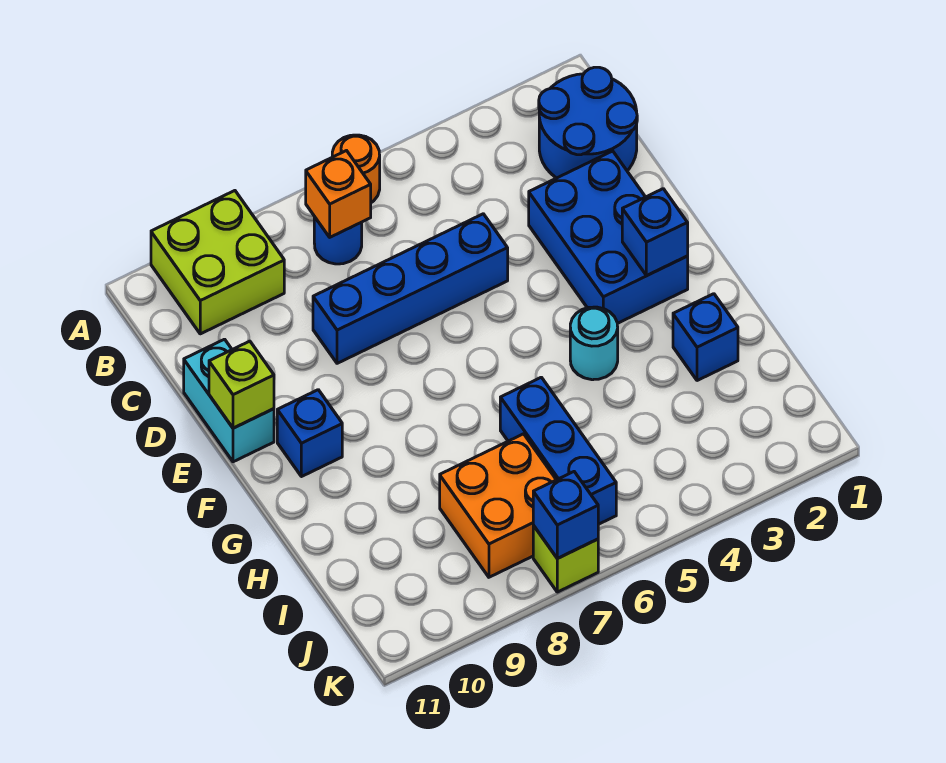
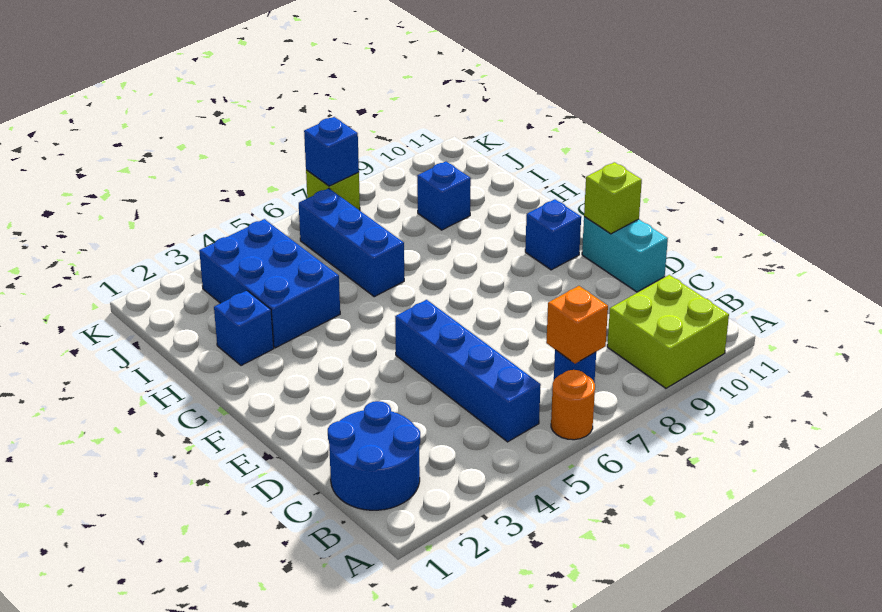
blue brick D2:F3 level 1 -> blue brick H3:J4 level 1
blue brick D5:D8 level 1 -> blue brick B5:E5 level 1
blue brick F2 level 2 -> blue brick I9 level 1
cyan round brick G4 level 1 -> none
orange brick I7:J8 level 1 -> none

